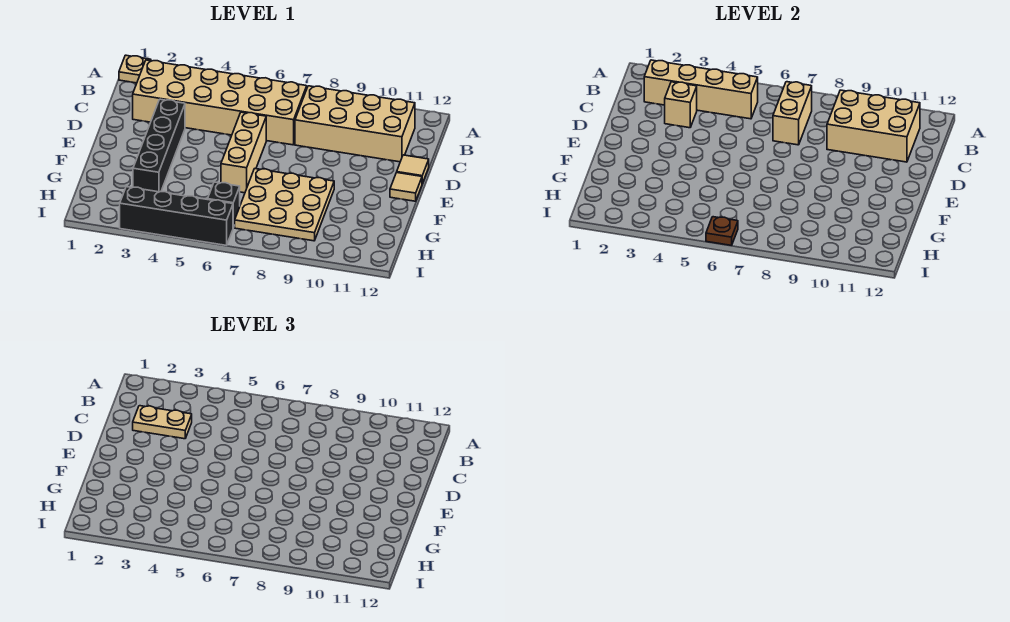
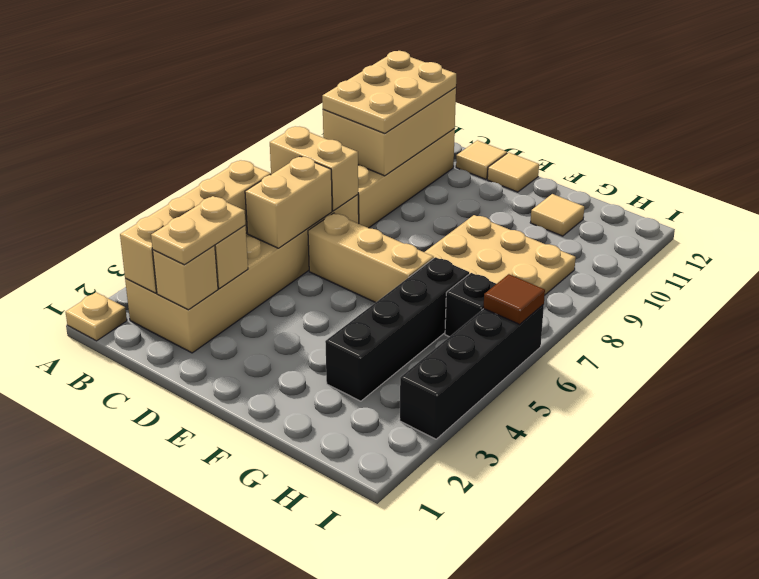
none -> tan plate B9:C11 level 3
none -> tan brick C2 level 2
none -> tan brick C5:C6 level 2
black brick D3:G3 level 1 -> black brick G3:G6 level 1
none -> tan tile G11 level 1
brown plate I6 level 2 -> brown tile I6 level 2

